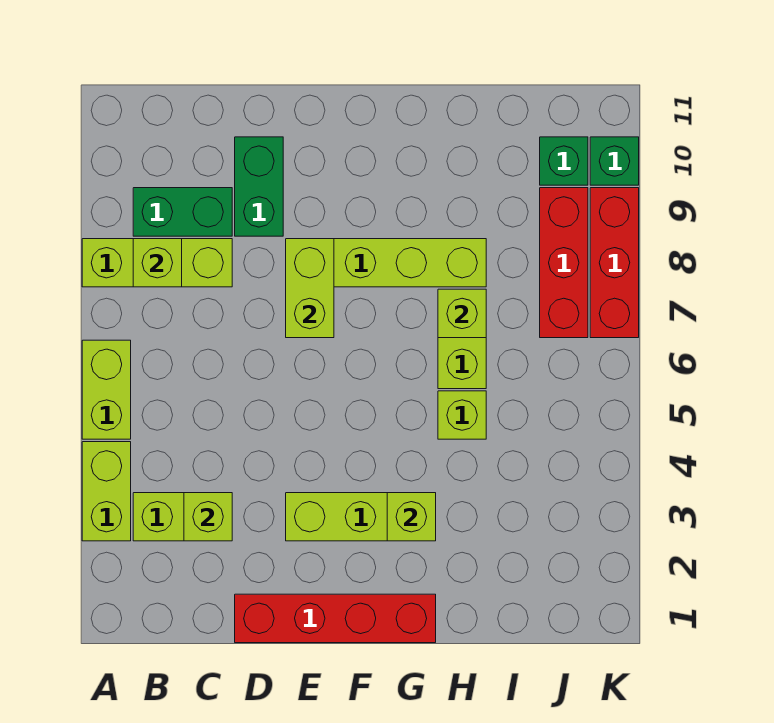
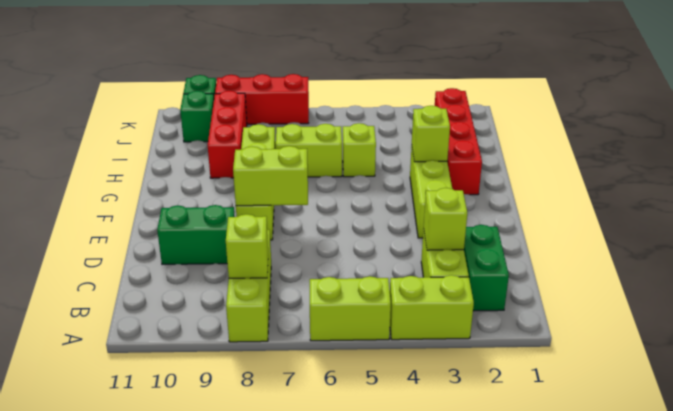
green brick B9:C9 level 1 -> green brick B2:C2 level 1
red brick D1:G1 level 1 -> red brick G2:J2 level 1
lime brick H7 level 2 -> none
red brick J7:J9 level 1 -> red brick H9:J9 level 1

